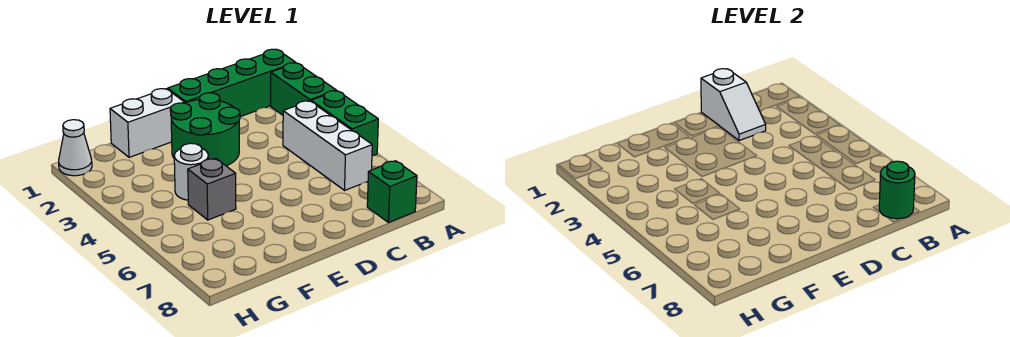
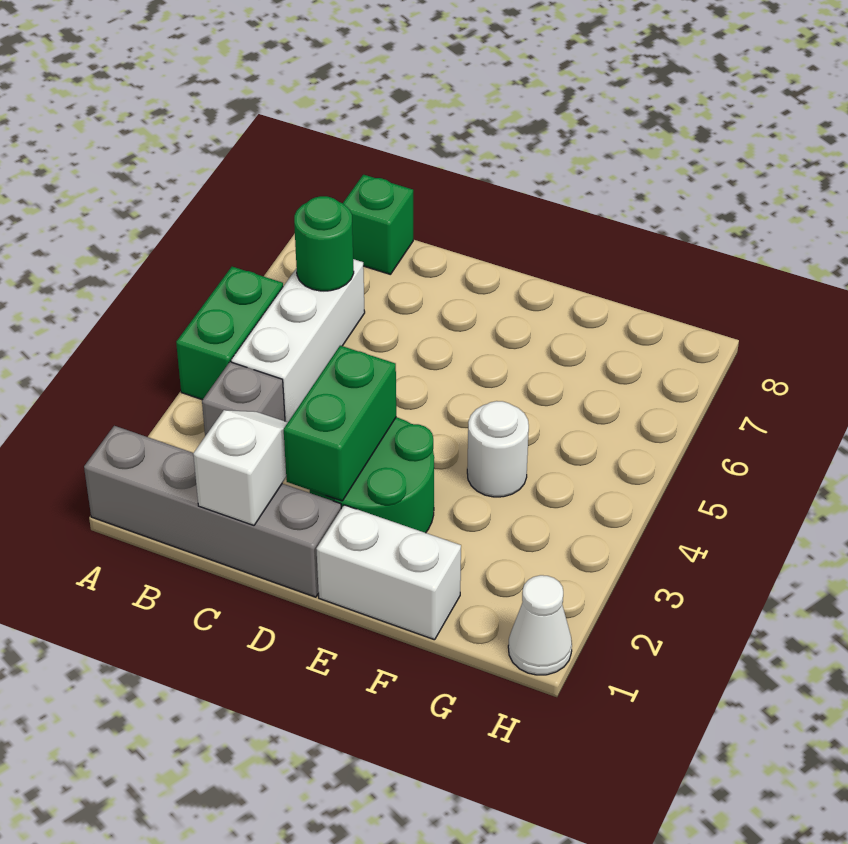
green brick A1:D1 level 1 -> grey brick A1:D1 level 1
green brick A2:A3 level 1 -> green brick D2:D3 level 2
green round brick B8 level 2 -> green round brick B6 level 2
grey brick F5 level 1 -> grey brick B3 level 1

